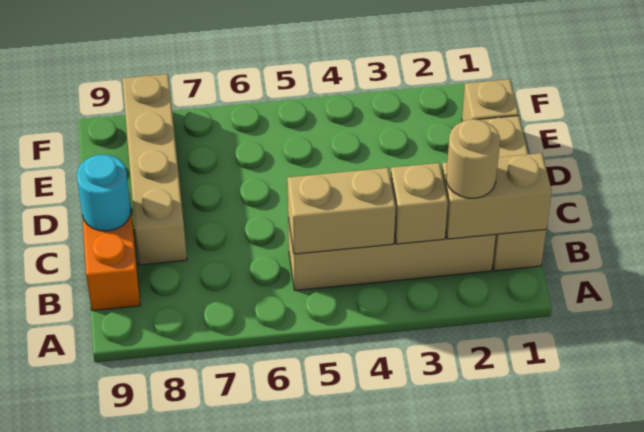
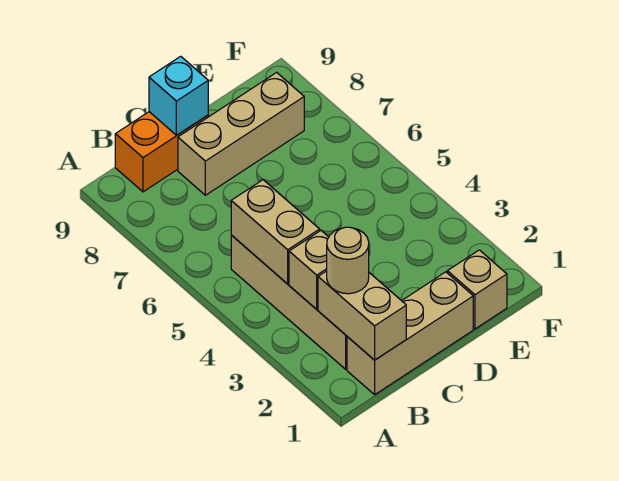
tan brick C8:F8 level 1 -> tan brick C8:E8 level 1
cyan round brick C9 level 2 -> cyan brick C9 level 2

